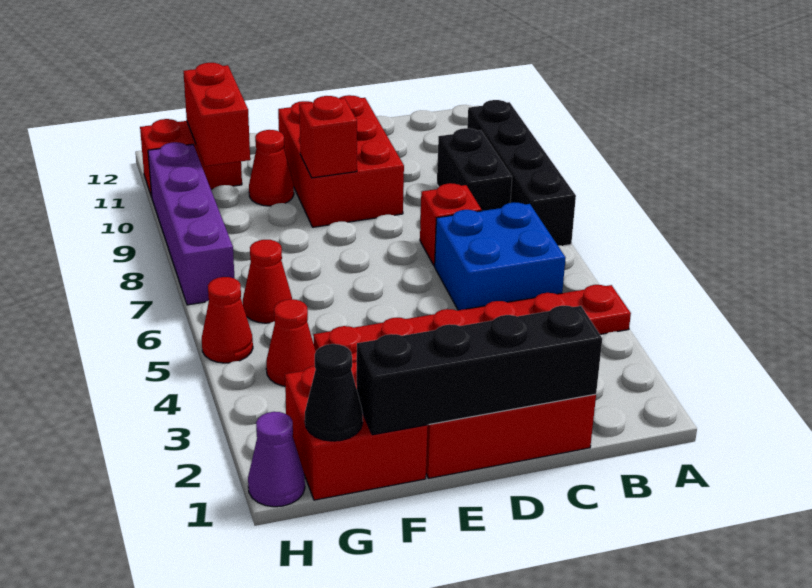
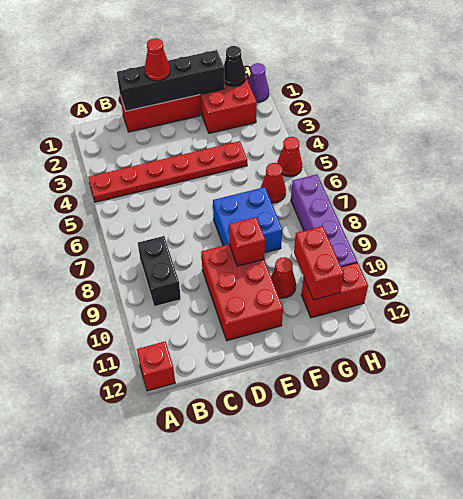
black brick A7:A10 level 1 -> none
blue brick B5:C6 level 1 -> blue brick E7:F8 level 1
red brick C7 level 1 -> red brick A12 level 1
red cone G4 level 1 -> red cone D1 level 3

